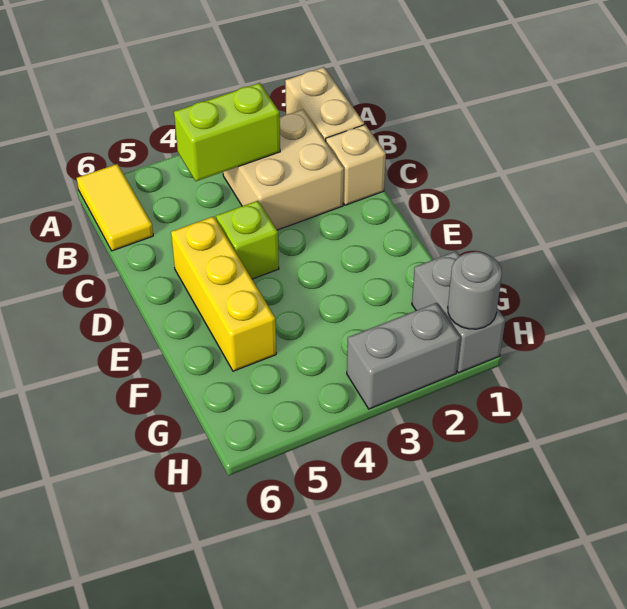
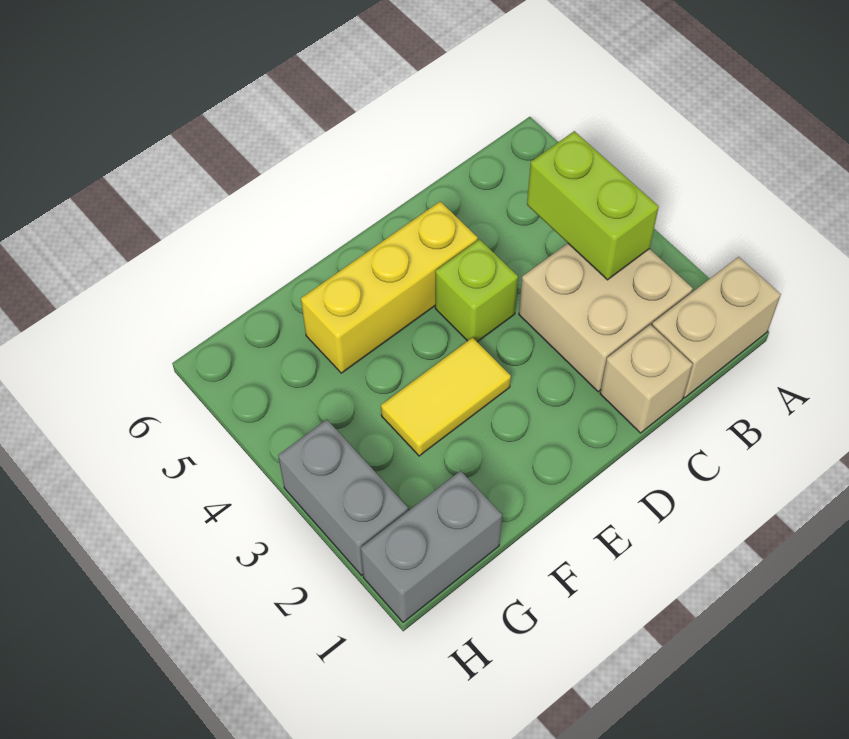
yellow tile A6:B6 level 1 -> yellow tile E3:F3 level 1
grey round brick H1 level 2 -> none

